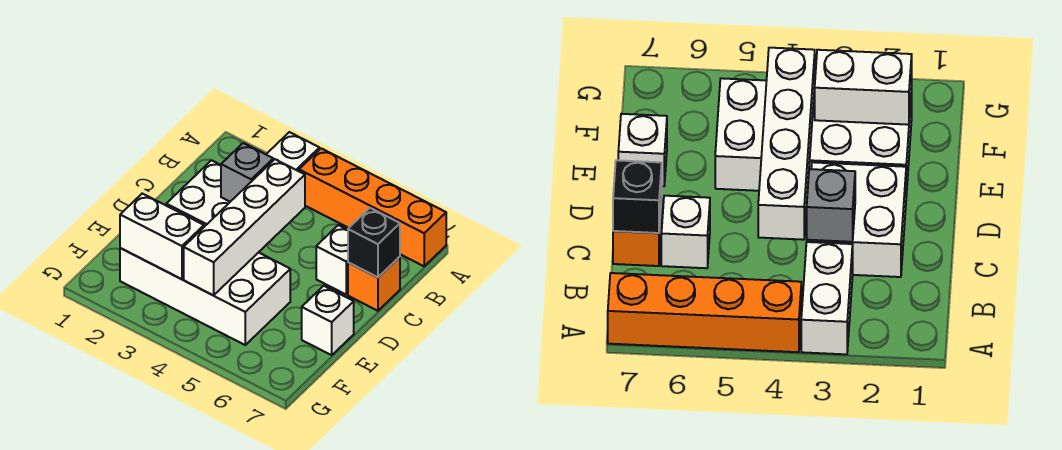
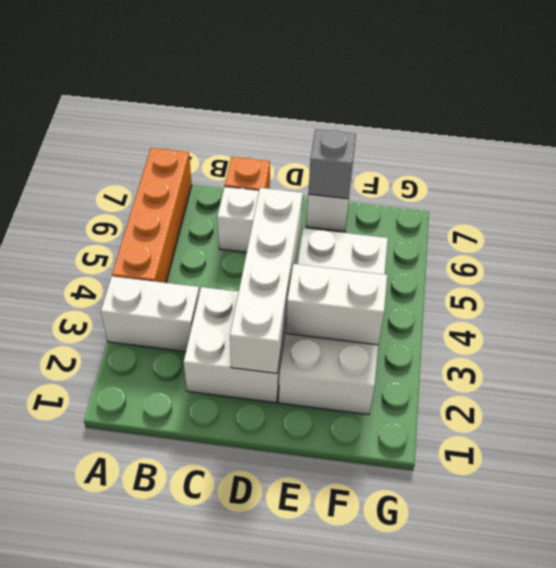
grey brick C3 level 2 -> grey brick E7 level 2
white brick C4:F4 level 2 -> white brick D2:D5 level 2
black brick C7 level 2 -> none
white brick F2:F3 level 2 -> white brick E3:F3 level 2

